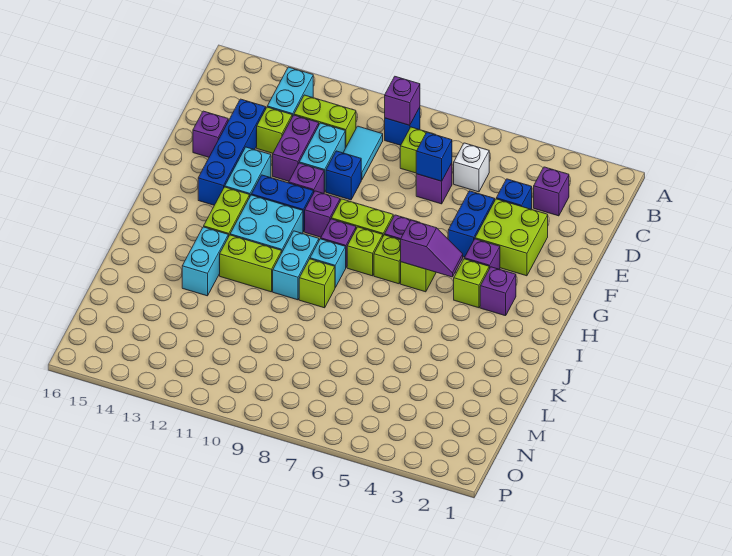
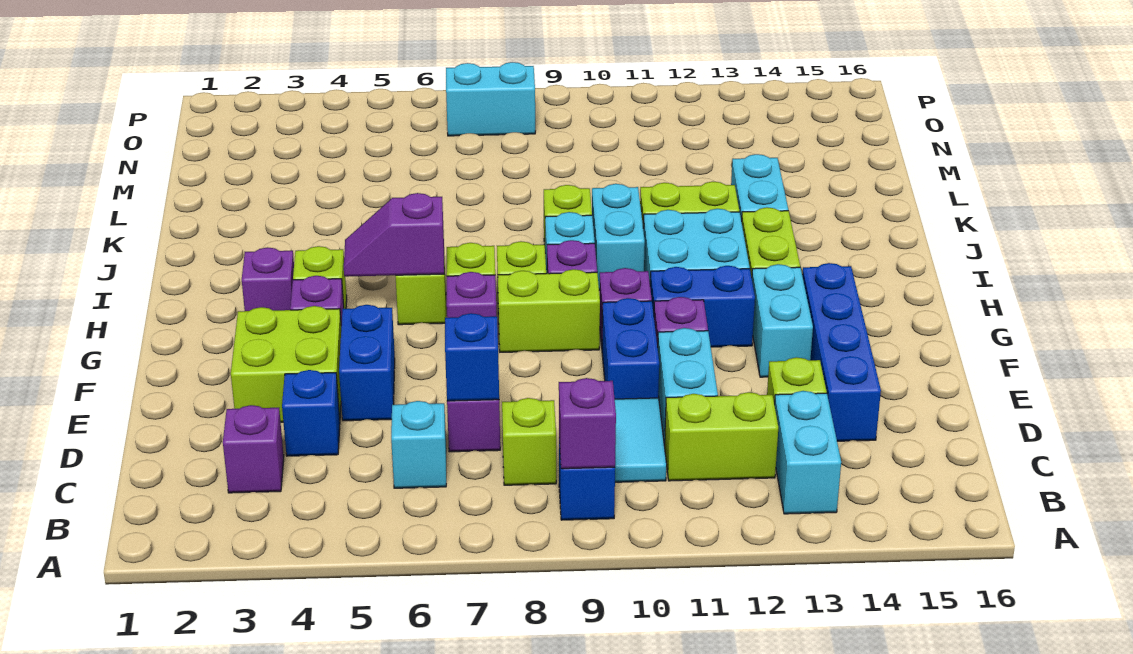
white brick C6 level 1 -> cyan brick C6 level 1
purple brick D12:E12 level 1 -> none
blue brick E10 level 1 -> blue brick E10:F10 level 1
purple brick E15 level 1 -> none
none -> cyan brick O7:O8 level 1

